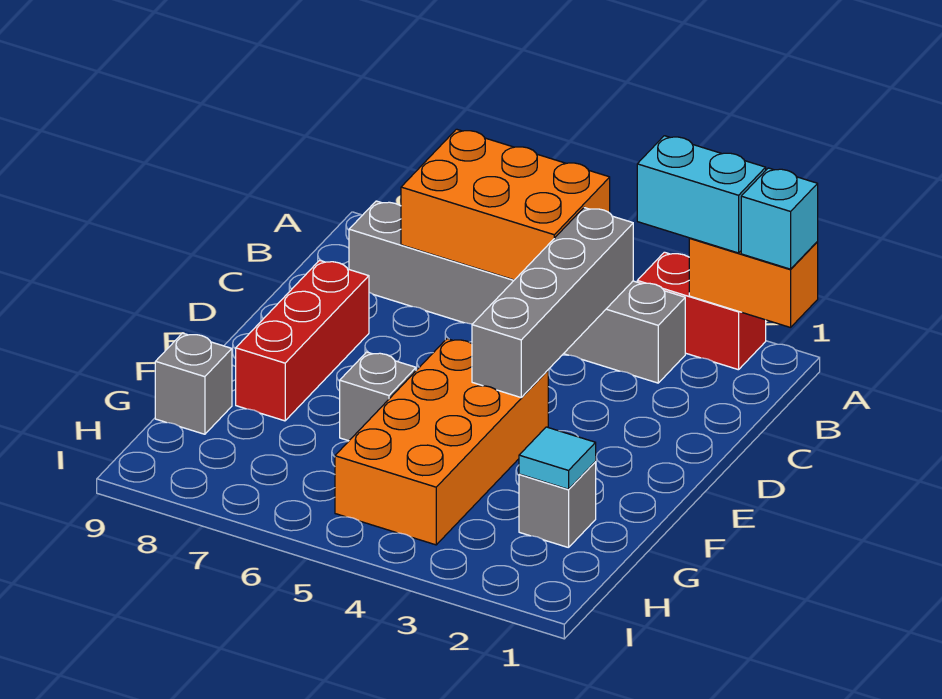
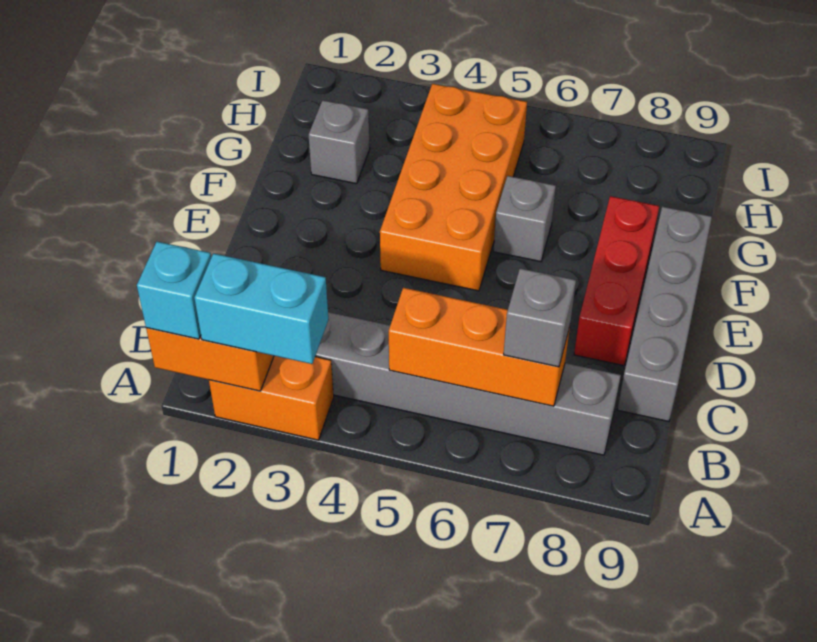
red brick A2:A3 level 1 -> orange brick A2:A3 level 1
orange brick A5:B7 level 2 -> orange brick B5:B7 level 2
grey brick B4:E4 level 2 -> grey brick C9:F9 level 1
cyan tile G2 level 2 -> none
grey brick G9 level 1 -> grey brick B7 level 3

